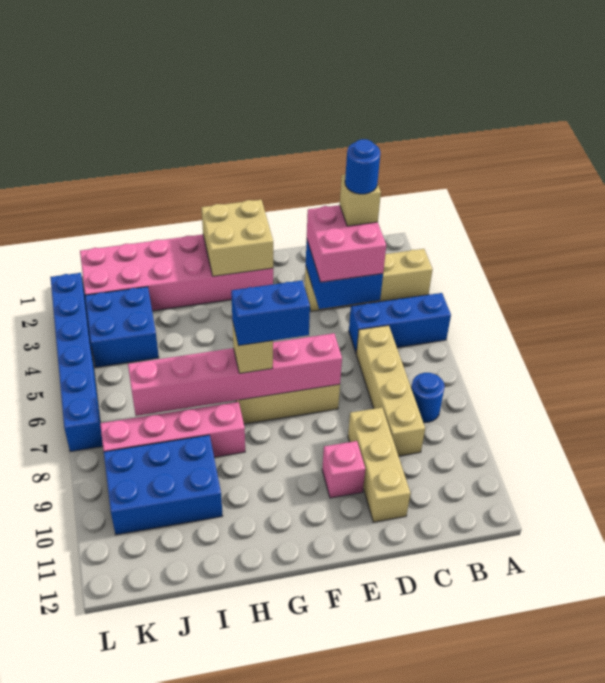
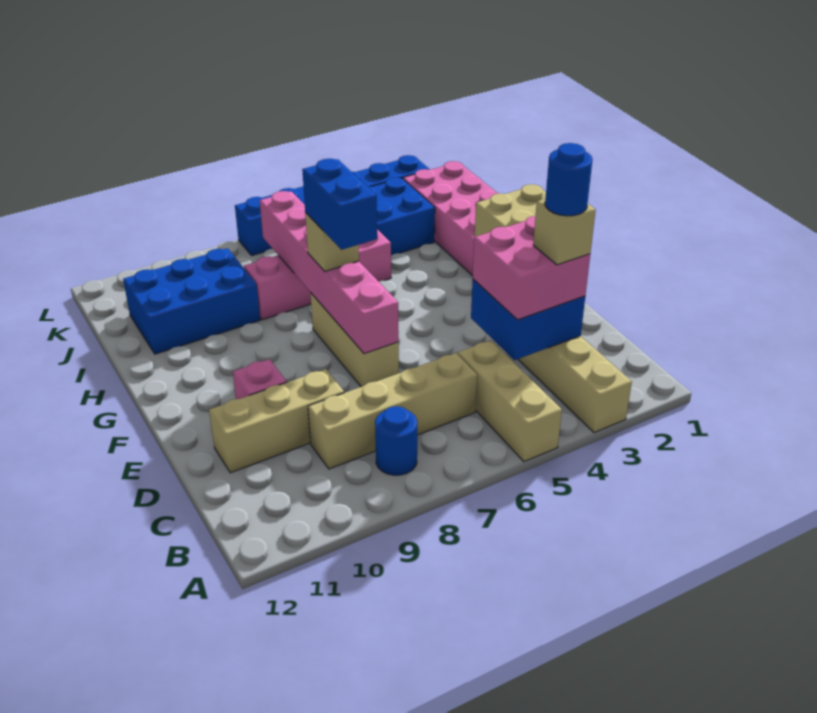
blue brick A5:C5 level 1 -> tan brick A5:C5 level 1
pink brick H8:K8 level 1 -> pink brick I5:I8 level 1
blue brick I9:K10 level 1 -> blue brick I9:J11 level 1

